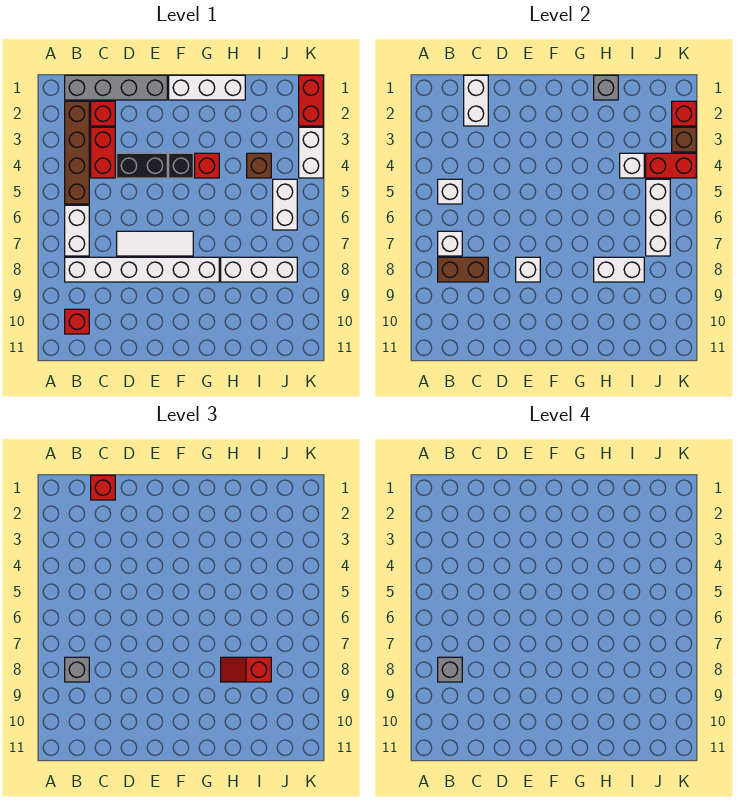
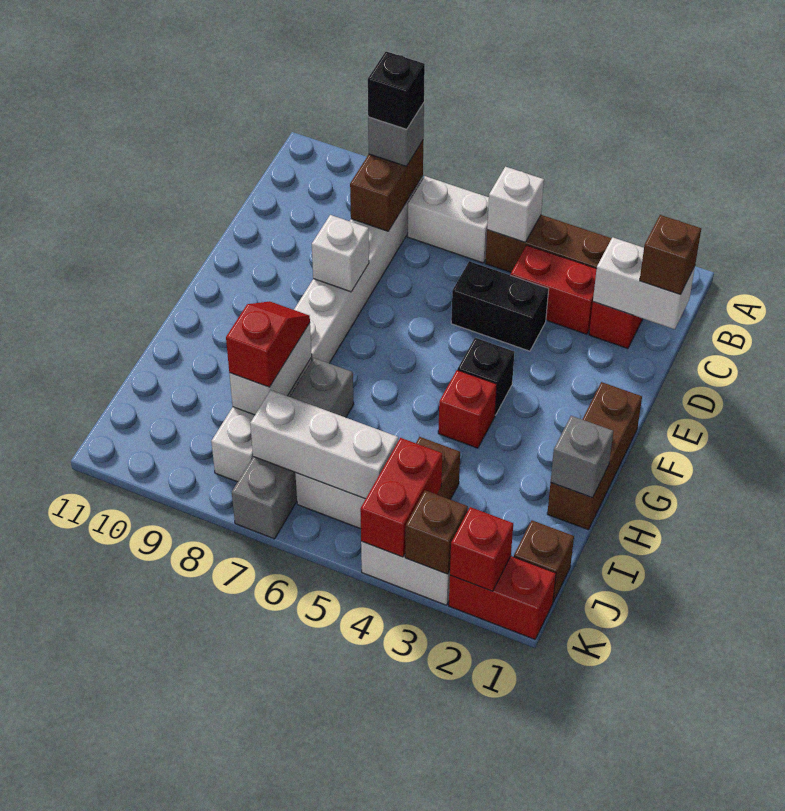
grey brick B1:E1 level 1 -> grey brick H7:K7 level 1
white brick B7 level 2 -> none
grey brick B8 level 4 -> black brick B8 level 4
red brick B10 level 1 -> none
red brick C1 level 3 -> brown brick C1 level 3
black brick D4:E4 level 1 -> black brick D4:D5 level 1
white tile D7:F7 level 1 -> none
white brick F1:H1 level 1 -> brown brick F1:H1 level 1
white brick I4 level 2 -> none
none -> brown brick J1 level 1

